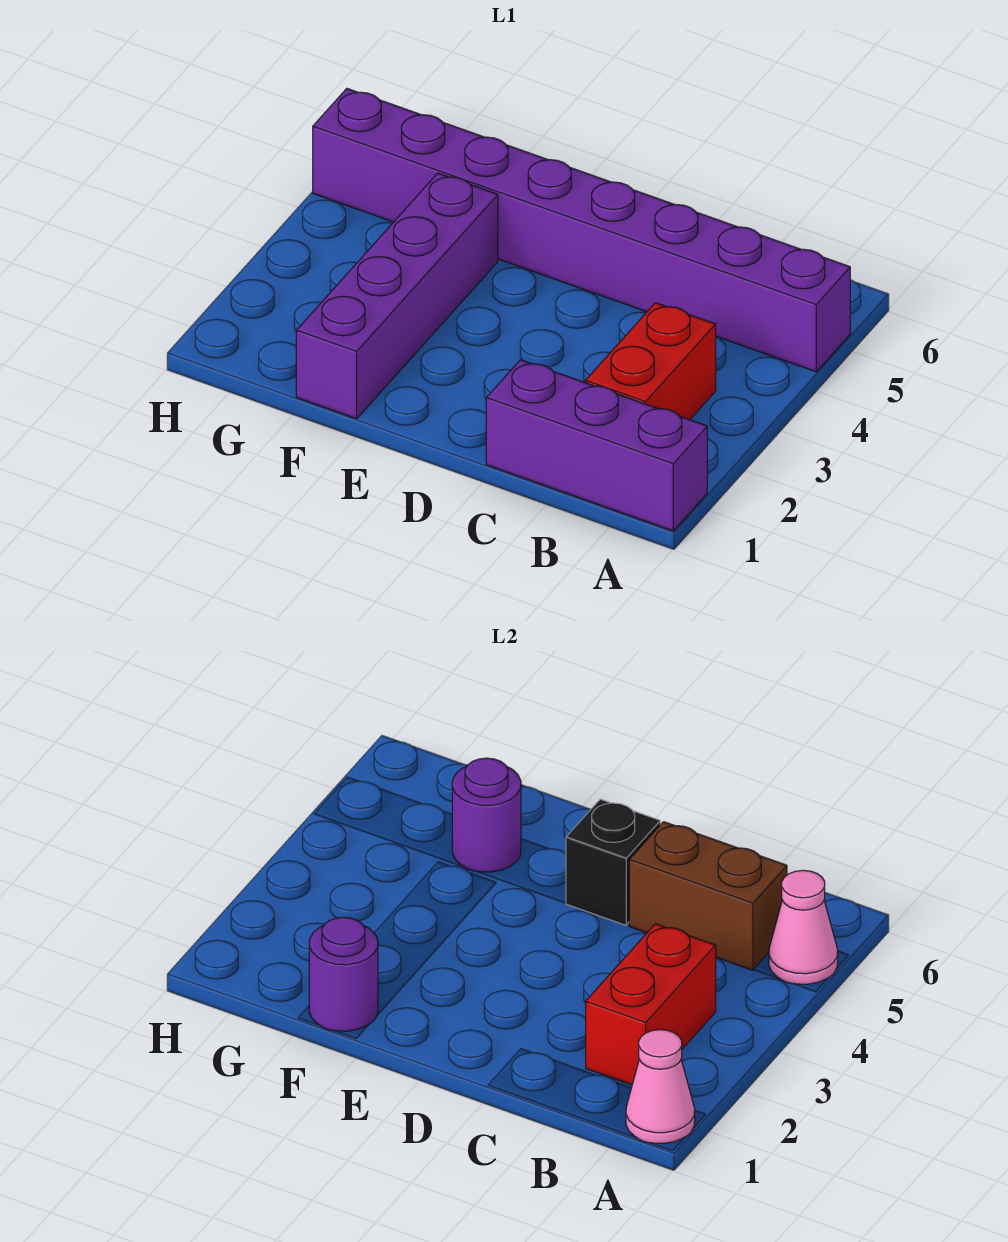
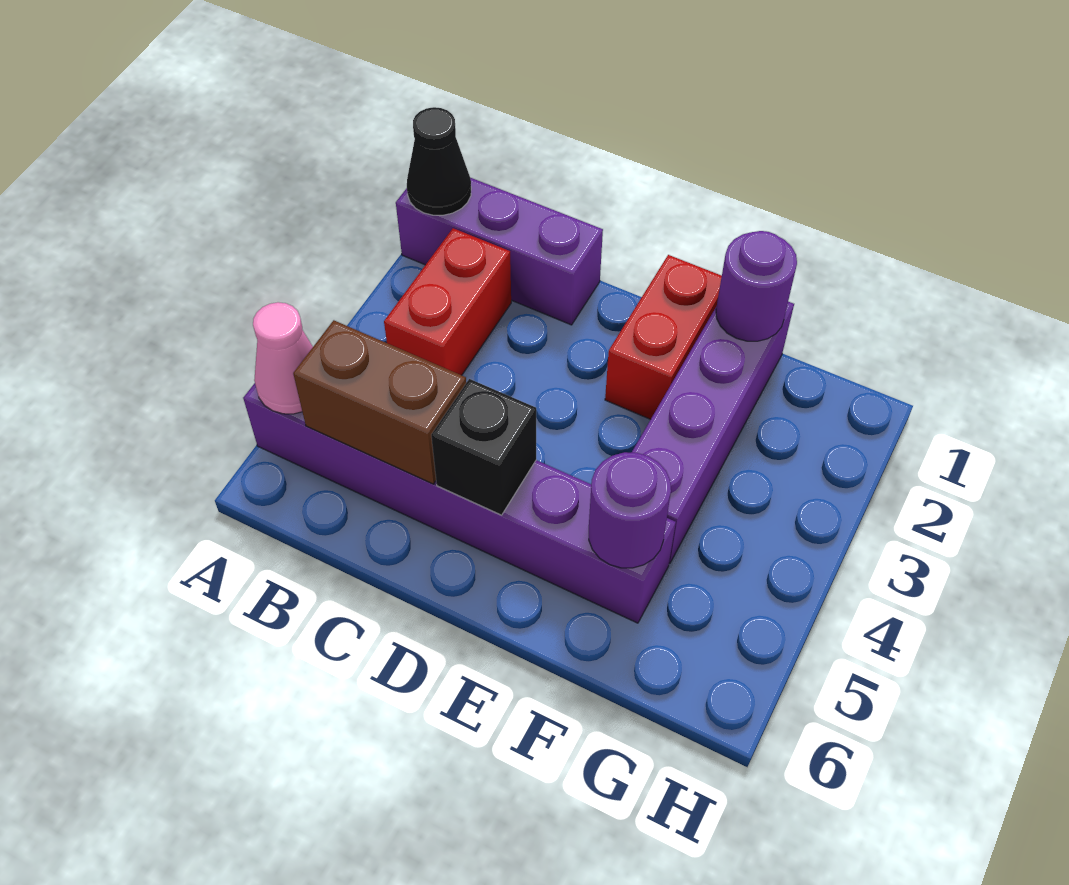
pink cone A1 level 2 -> black cone A1 level 2
purple brick A5:H5 level 1 -> purple brick A5:F5 level 1
red brick B2:B3 level 2 -> red brick E1:E2 level 1

